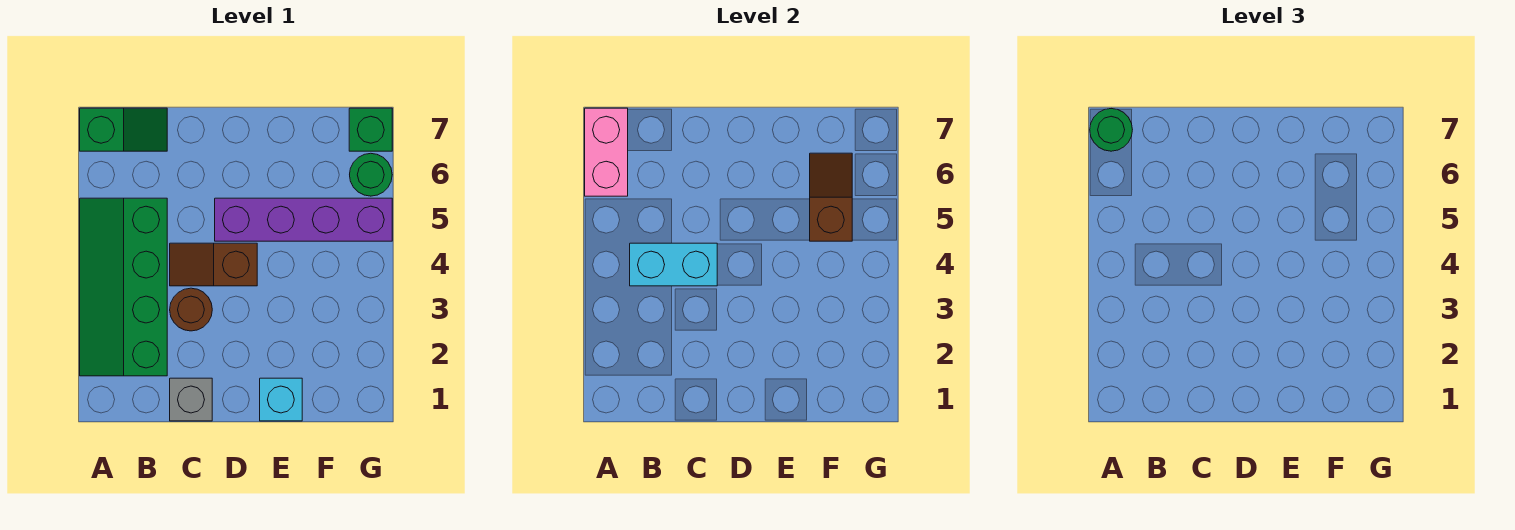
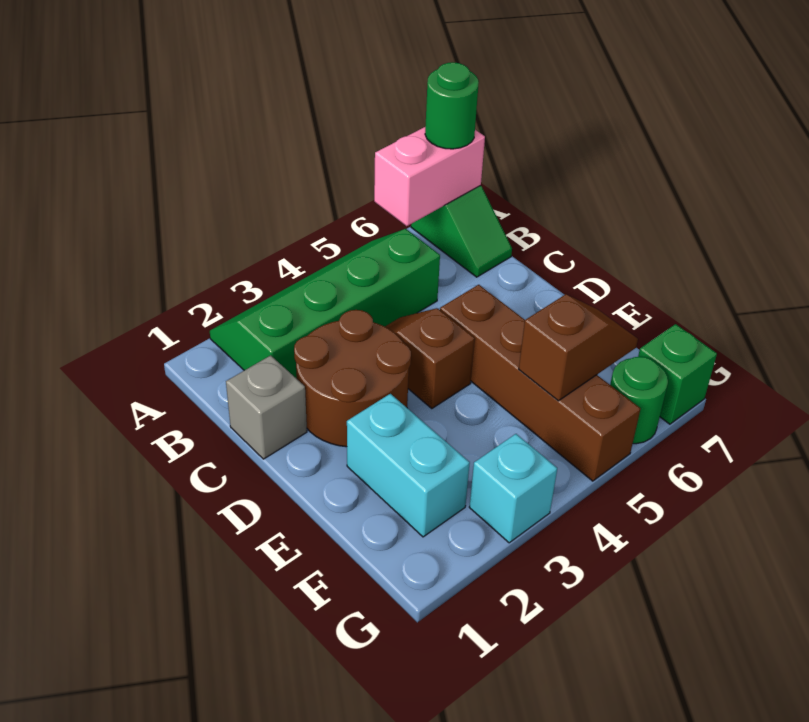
cyan brick B4:C4 level 2 -> cyan brick E2:F2 level 1
brown round brick C3 level 1 -> brown round brick C2:D3 level 1
purple brick D5:G5 level 1 -> brown brick D5:G5 level 1
cyan brick E1 level 1 -> cyan brick G3 level 1

